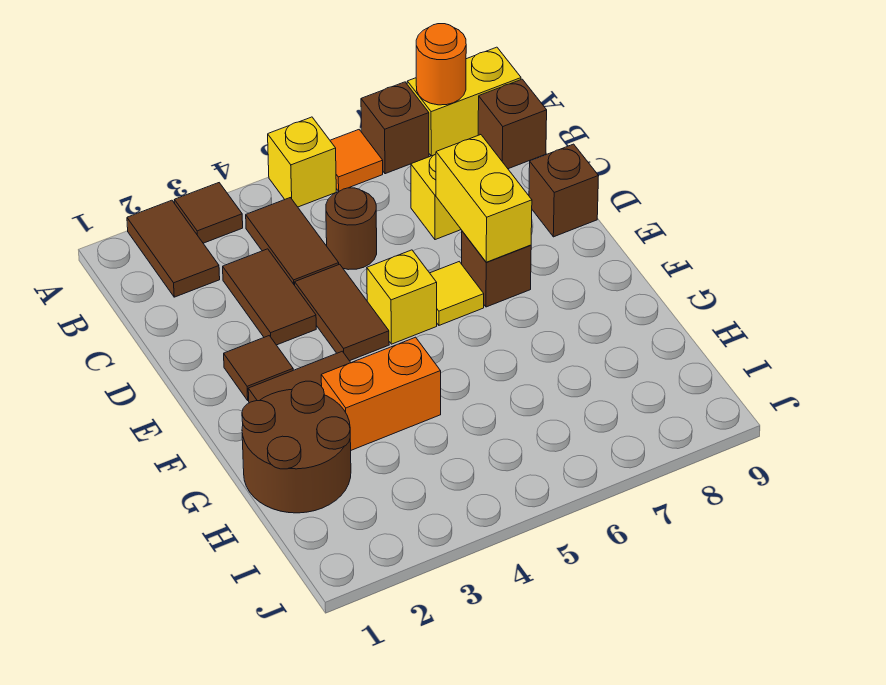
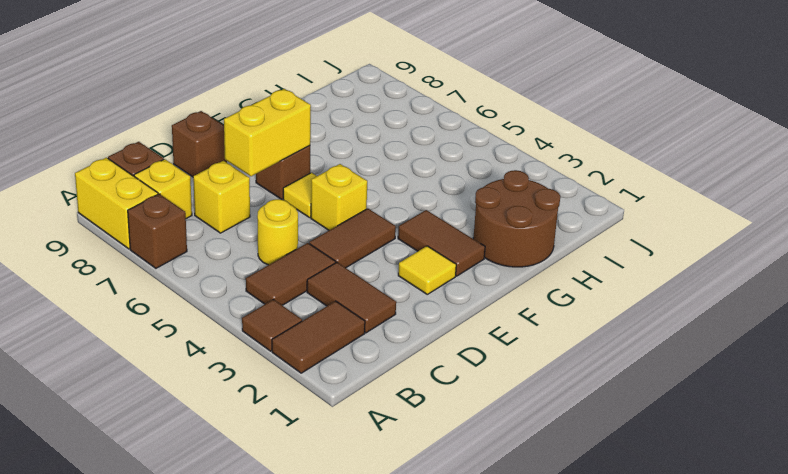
yellow brick A5 level 1 -> yellow brick B8 level 1
orange tile A6 level 1 -> none
orange round brick A8 level 2 -> none
brown tile C3:D3 level 1 -> brown tile C2:C3 level 1
brown round brick C5 level 1 -> yellow round brick C5 level 1
brown tile E2 level 1 -> yellow tile E2 level 1
orange brick G3:G4 level 1 -> none

